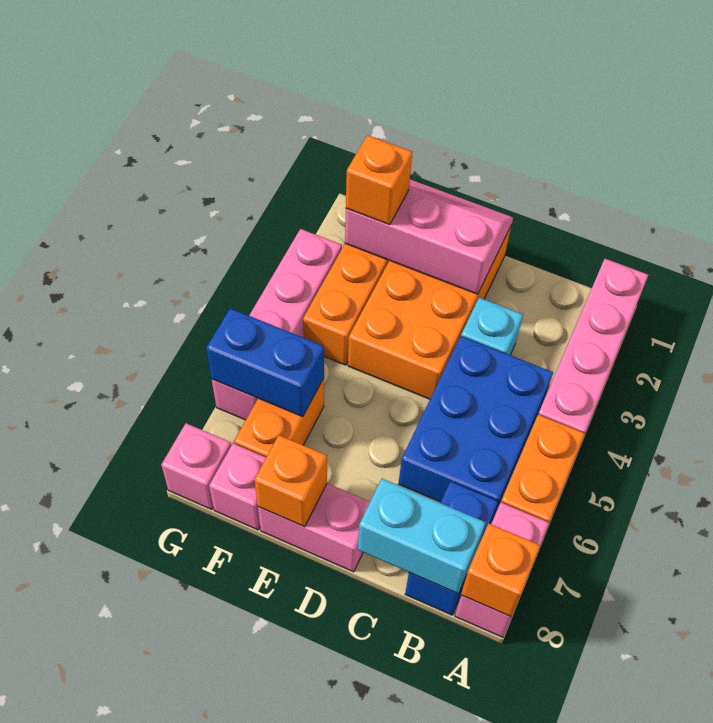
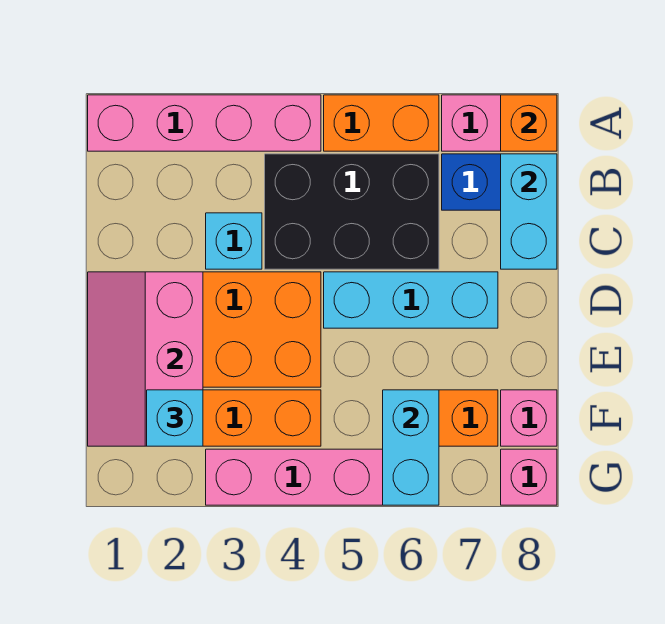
blue brick B4:C6 level 1 -> black brick B4:C6 level 1
none -> cyan brick D5:D7 level 1
pink brick D8:E8 level 1 -> none
orange brick E8 level 2 -> none
orange brick F2 level 3 -> cyan brick F2 level 3
blue brick F6:G6 level 2 -> cyan brick F6:G6 level 2

